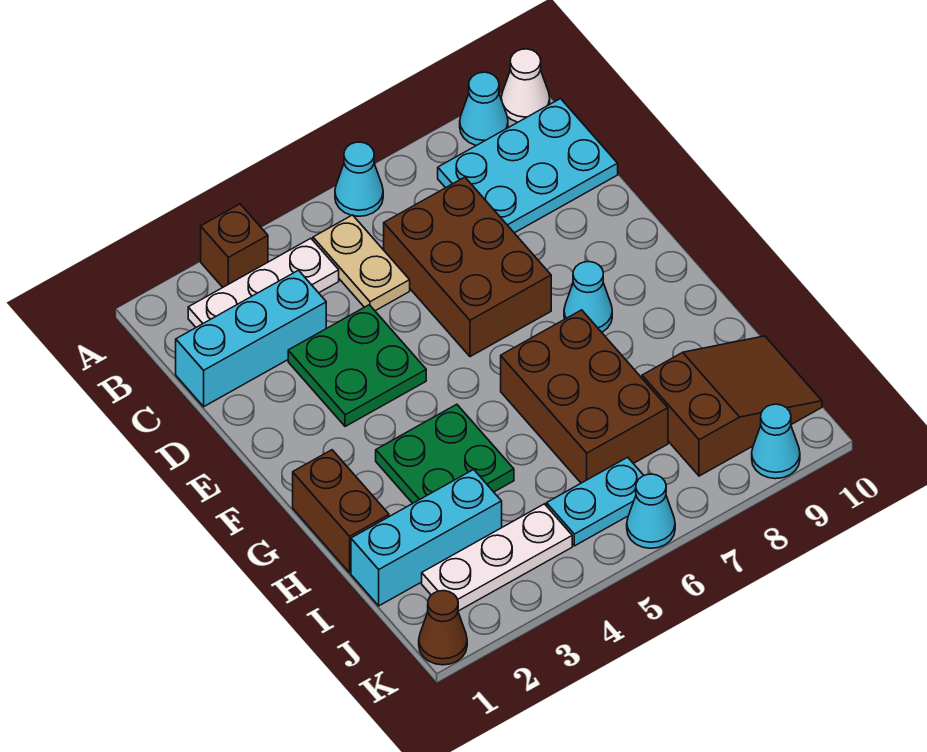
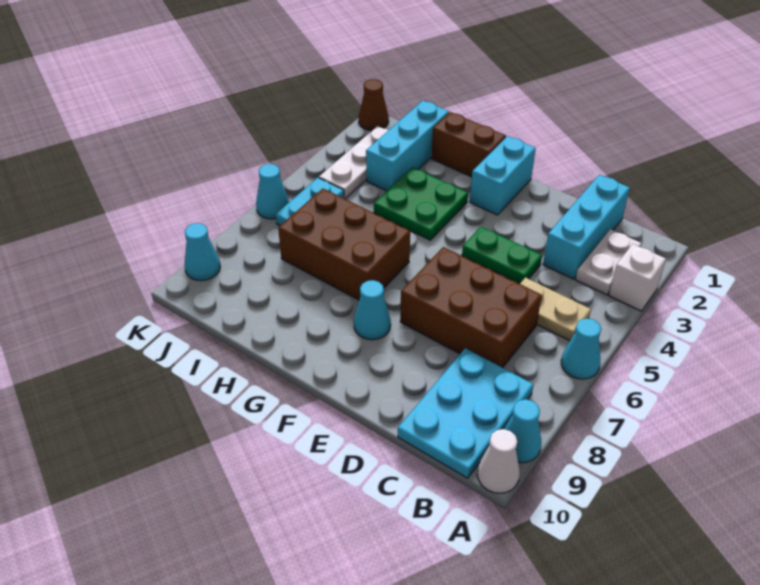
brown brick A3 level 1 -> white brick A3 level 1
white plate B2:B4 level 1 -> white plate B2:B3 level 1
green plate D3:E4 level 1 -> green plate D4:E4 level 1
none -> cyan brick F1:F2 level 1
brown slope I8:J10 level 1 top 8 -> none

